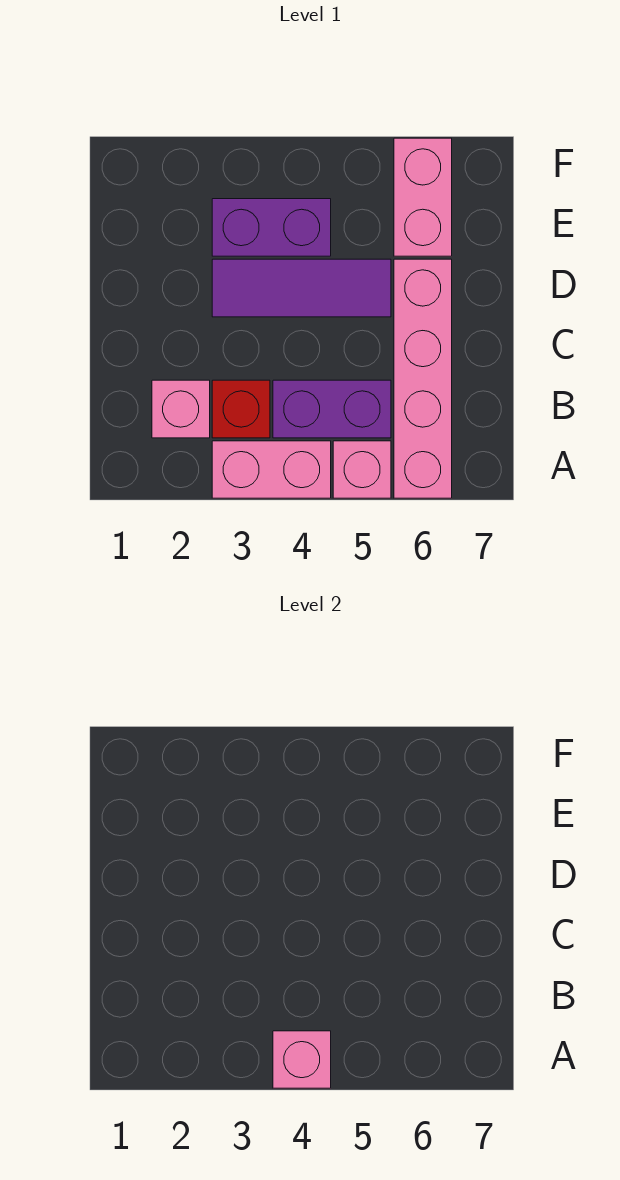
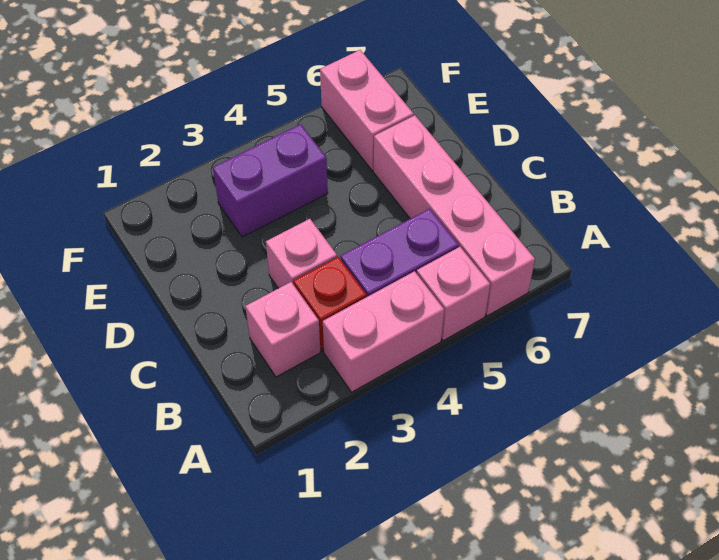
pink brick A4 level 2 -> pink brick C3 level 1
purple tile D3:D5 level 1 -> none

